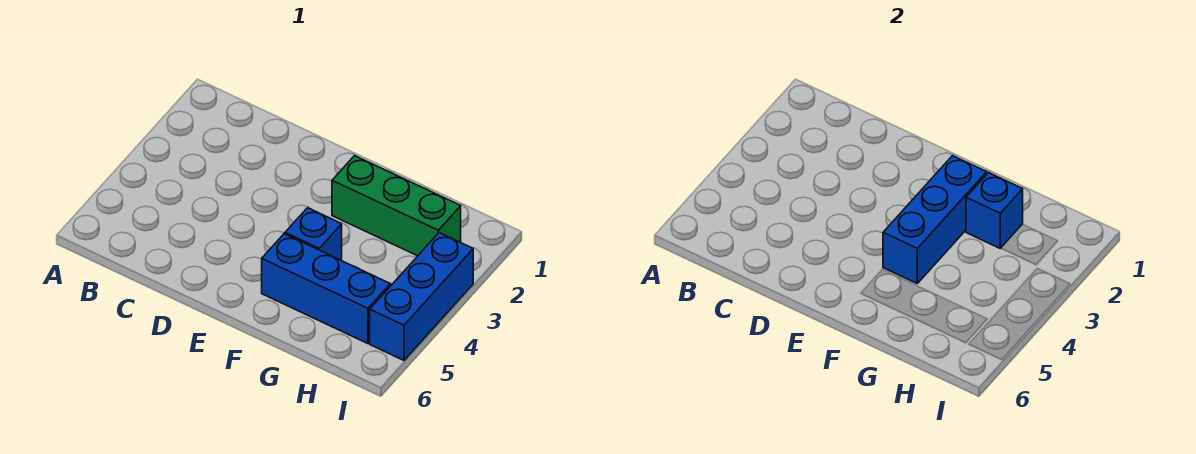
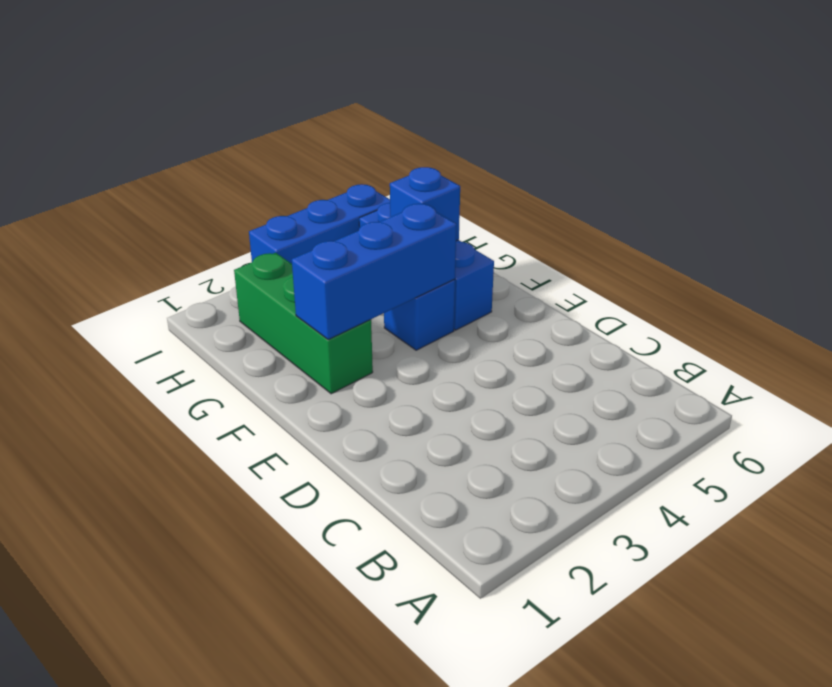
blue brick G2 level 2 -> blue brick G5 level 2

